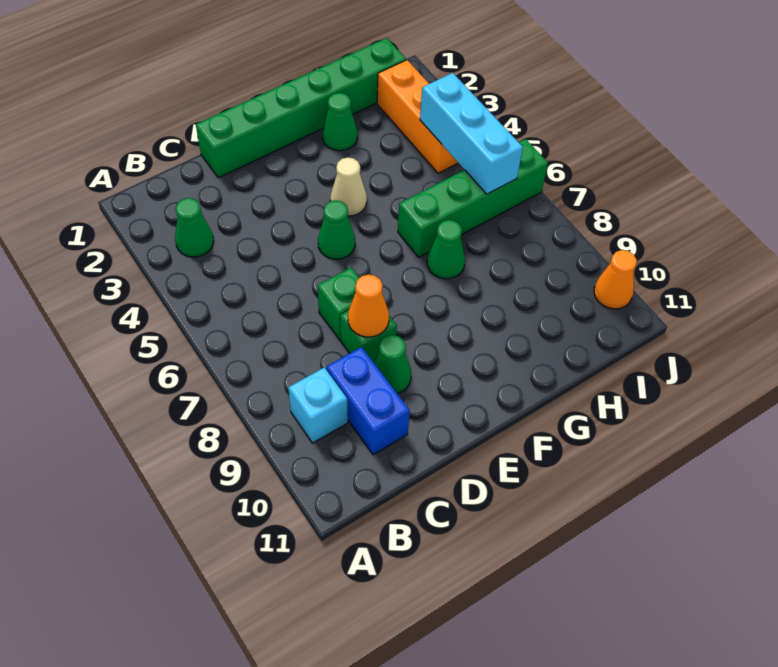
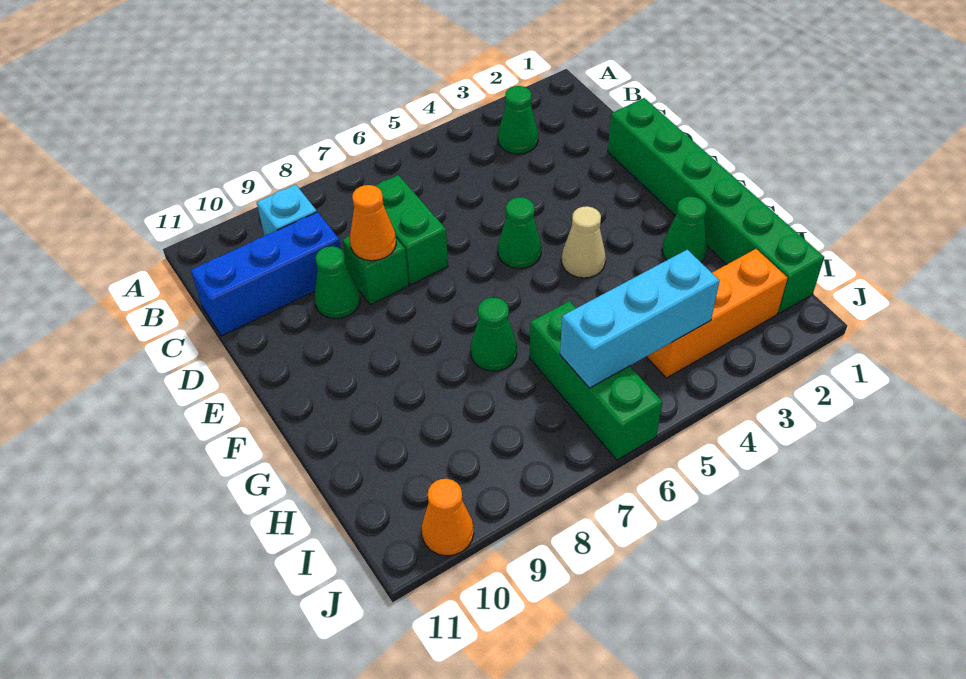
blue brick C9:C10 level 1 -> blue brick C9:C11 level 1
green brick D7 level 1 -> green brick C7:D7 level 1
green brick G6:J6 level 1 -> green brick H6:J6 level 1

